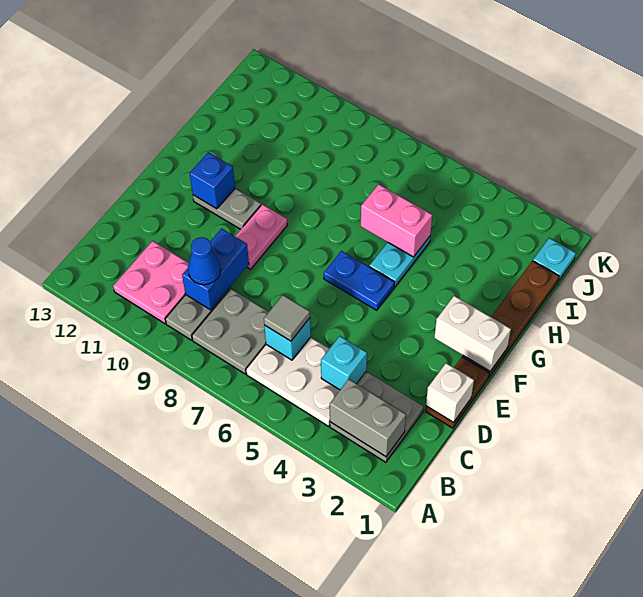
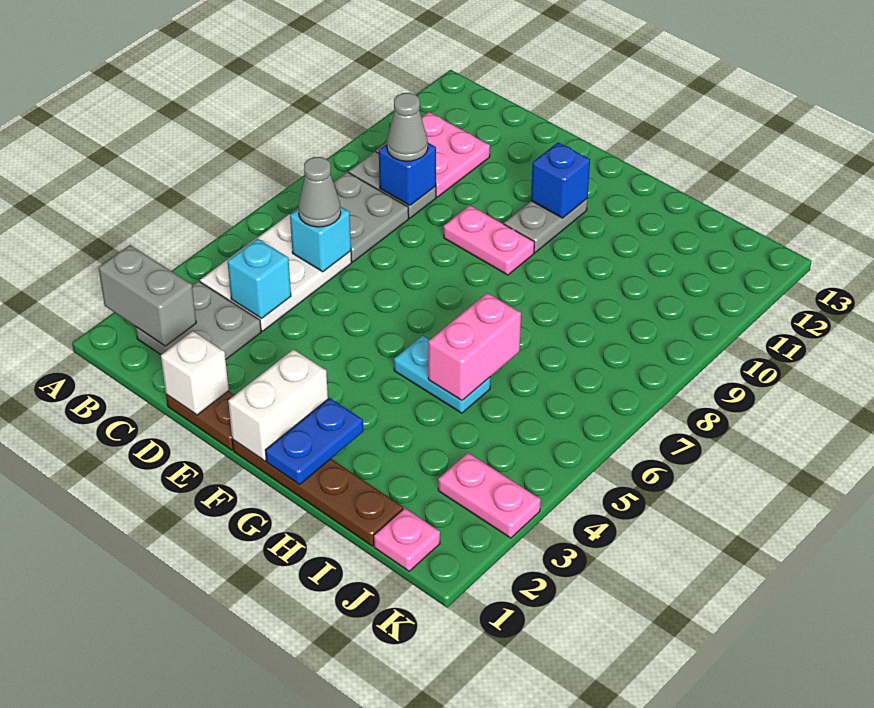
grey brick B2:B3 level 2 -> grey brick A2:B2 level 2
grey tile C6 level 3 -> grey cone C6 level 3
blue brick C9:D9 level 2 -> blue brick C9 level 2
blue cone C9 level 3 -> grey cone C9 level 3
blue plate F5:F6 level 1 -> blue plate G1:G2 level 2
cyan plate J1 level 1 -> pink plate J1 level 1
none -> pink plate J3:K3 level 1

